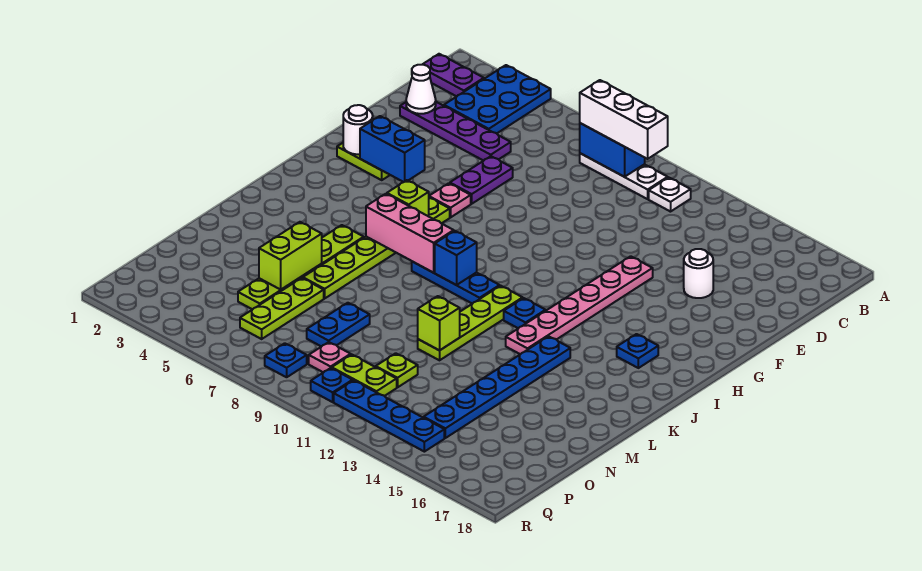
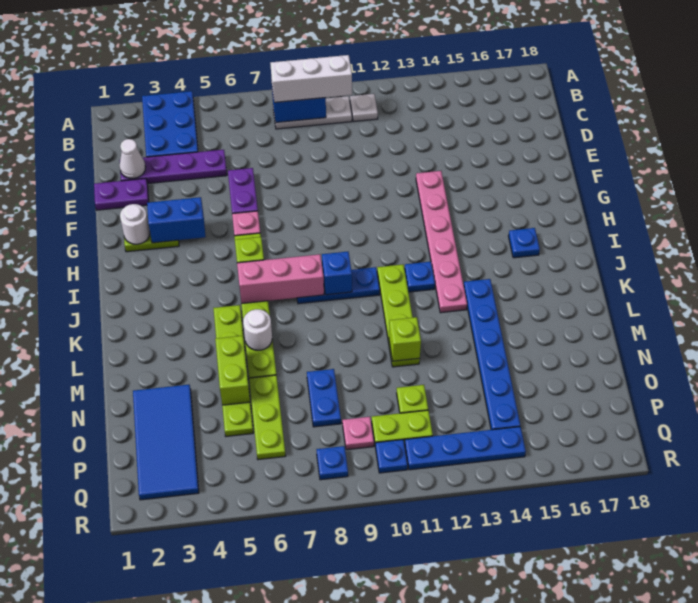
purple plate B1:B2 level 1 -> purple plate E1:E2 level 1
white round brick E15 level 1 -> white round brick L6 level 2
none -> blue tile N2:Q3 level 1

